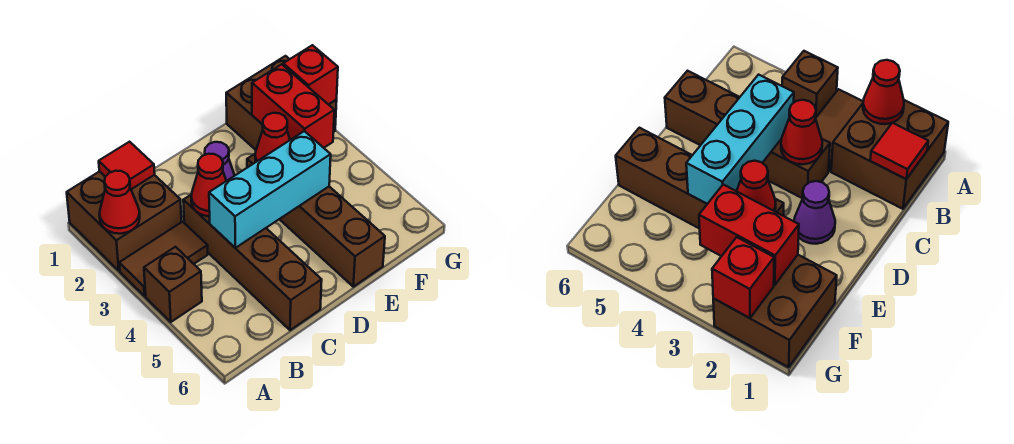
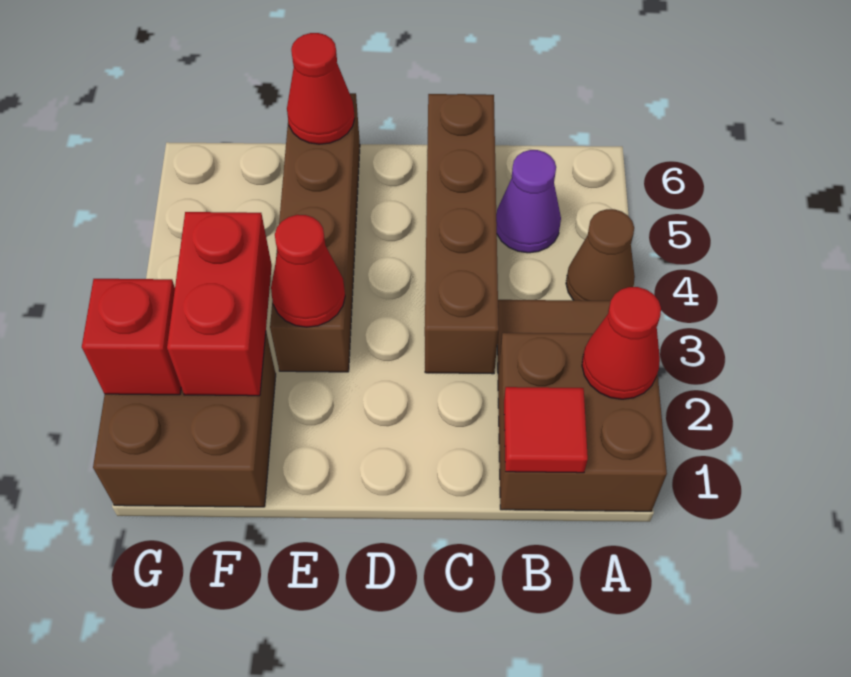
brown brick A4 level 1 -> brown cone A4 level 1
red cone C3 level 2 -> red cone E6 level 2
cyan brick C4:E4 level 2 -> none
purple cone D2 level 1 -> purple cone B5 level 1

